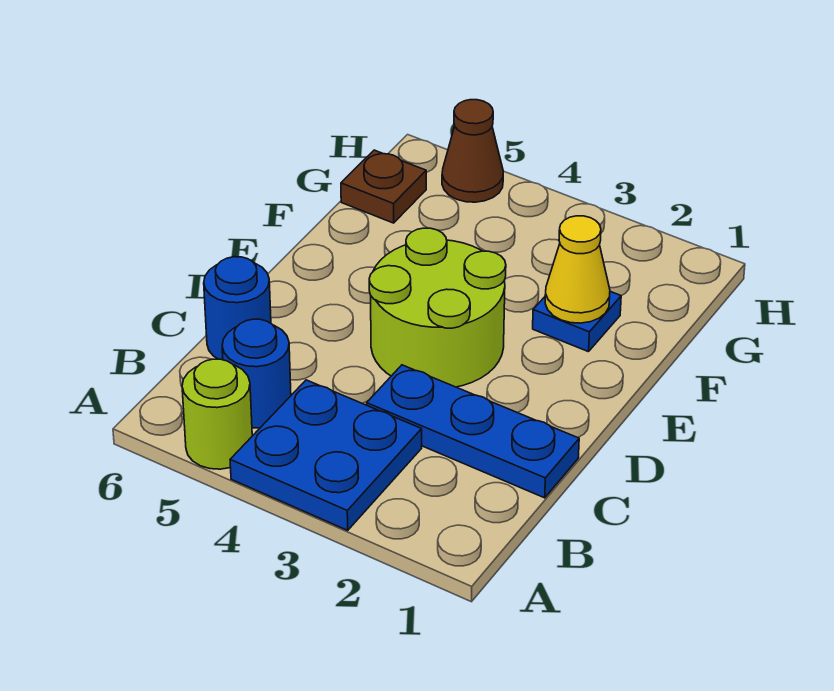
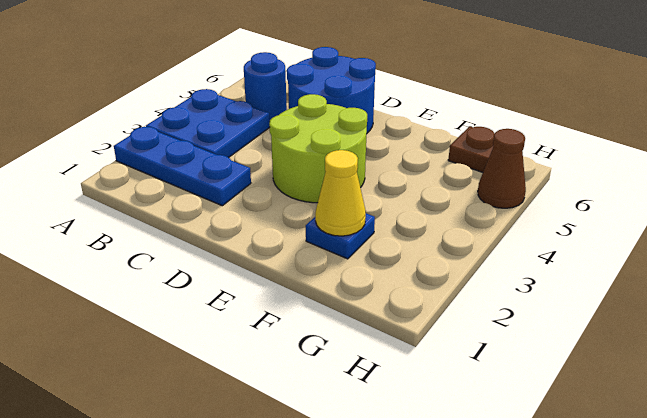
lime round brick A5 level 1 -> none
blue plate C1:C3 level 1 -> blue plate A2:C2 level 1
blue round brick C6 level 1 -> blue round brick C5:D6 level 1

